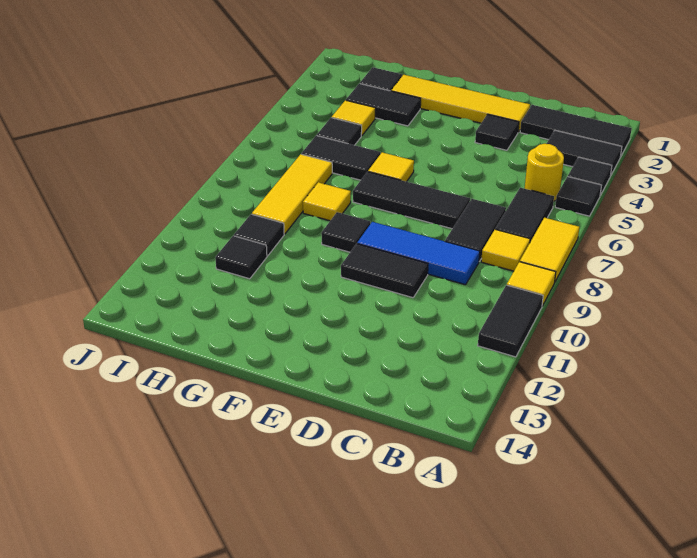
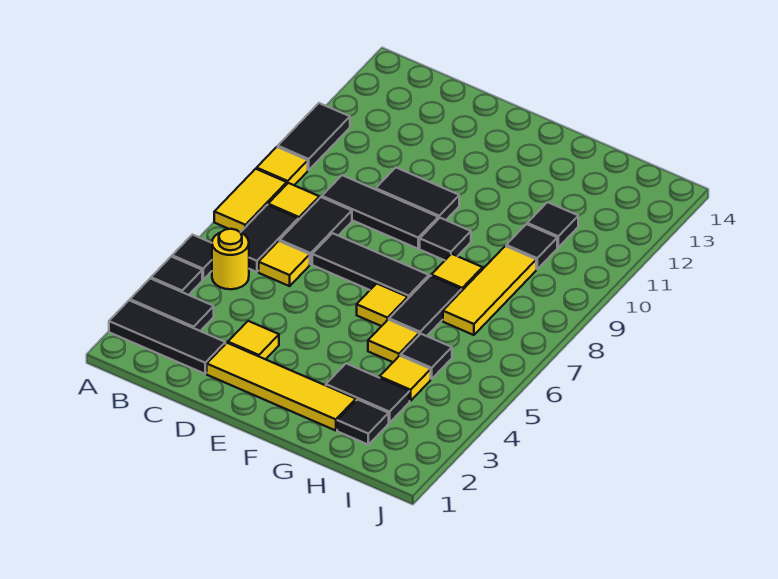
none -> yellow tile C6 level 1
blue tile C9:E9 level 1 -> black tile C9:E9 level 1
black tile D3 level 1 -> yellow tile D3 level 1
none -> yellow tile G5 level 1
black tile G6:H6 level 1 -> black tile G6:G7 level 1

